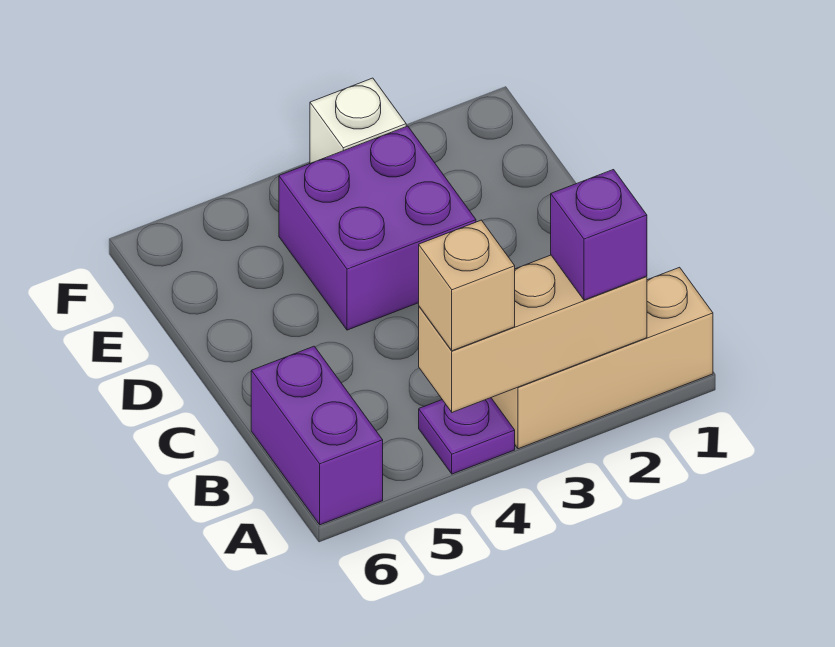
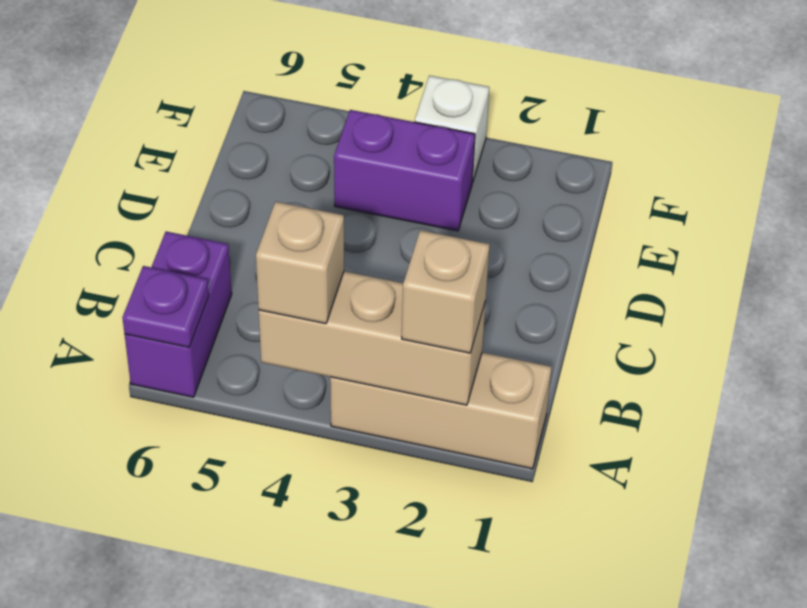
purple brick A2 level 3 -> tan brick A2 level 3
purple plate A4 level 1 -> purple plate A6 level 2
purple brick D3:E4 level 1 -> purple brick E3:E4 level 1

